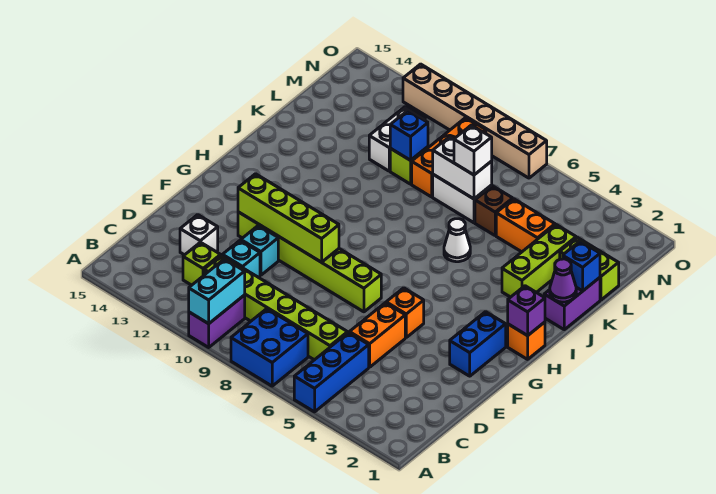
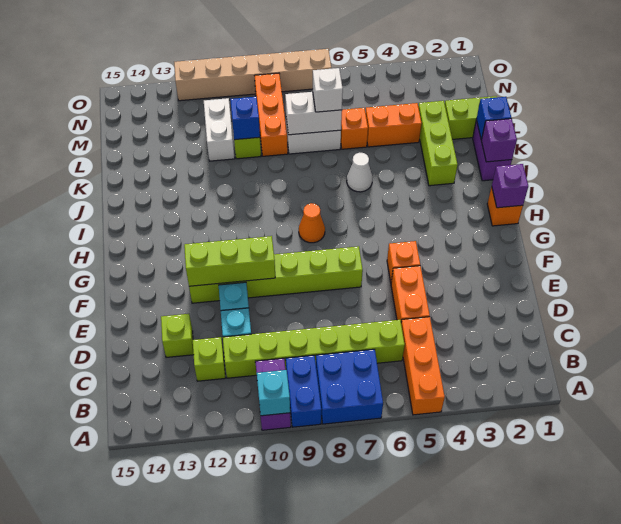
blue brick A5:C5 level 1 -> orange brick A5:C5 level 1
cyan brick A10:B10 level 2 -> cyan brick A10 level 2
white brick D13 level 1 -> lime brick D13 level 1
blue brick F2:G2 level 1 -> blue brick A9:B9 level 1
lime brick F9:F12 level 2 -> lime brick F10:F12 level 2
none -> orange cone H8 level 1
purple cone J1 level 2 -> purple brick J1 level 2
brown brick L6 level 1 -> orange brick L6 level 1

